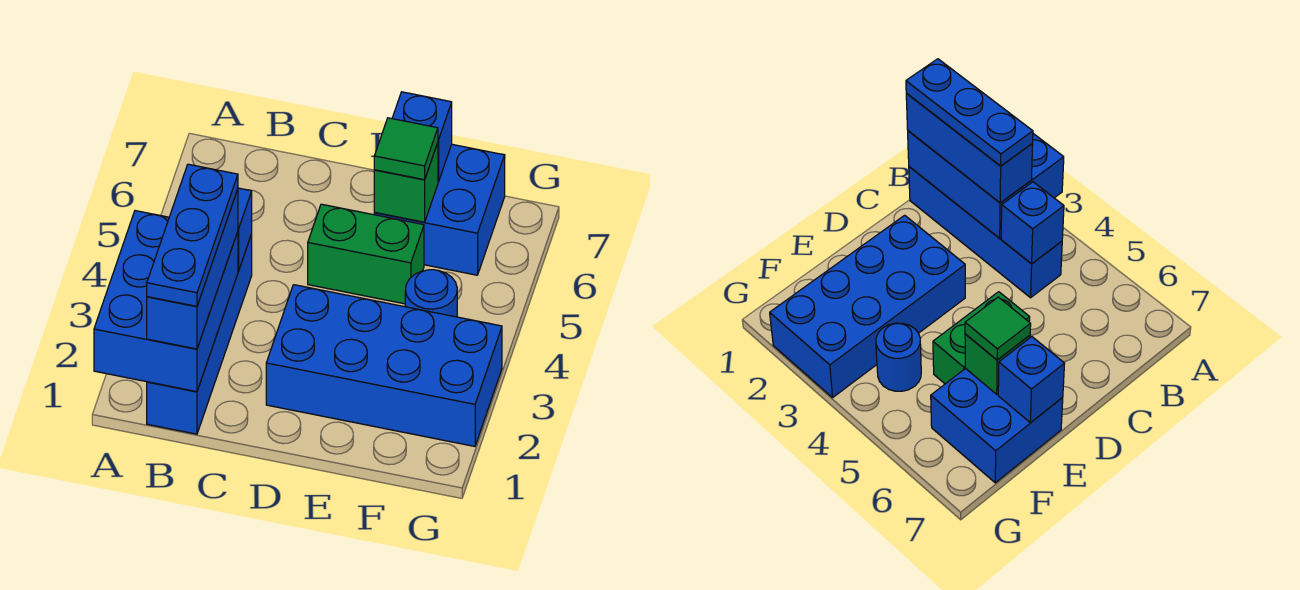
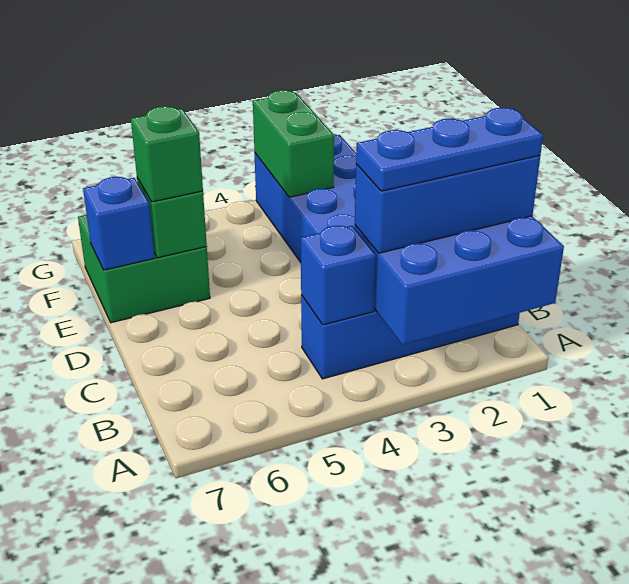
green brick D5:E5 level 1 -> green brick F3:G3 level 2
blue brick E6:F7 level 1 -> green brick E6:F7 level 1
green tile E6 level 3 -> green brick E6 level 3
blue round brick F4 level 1 -> none

